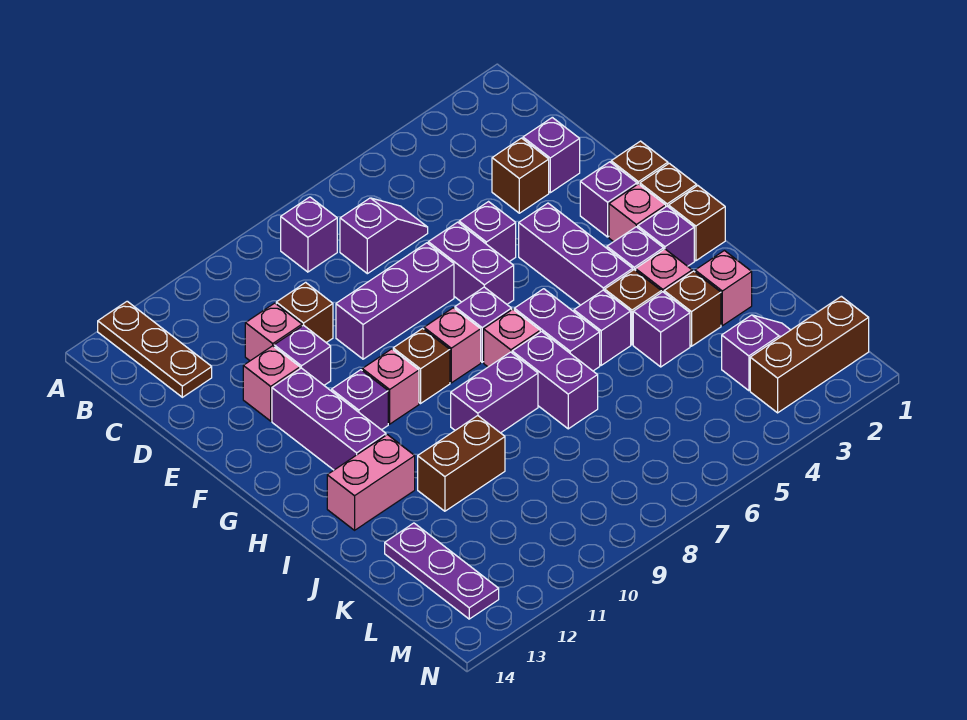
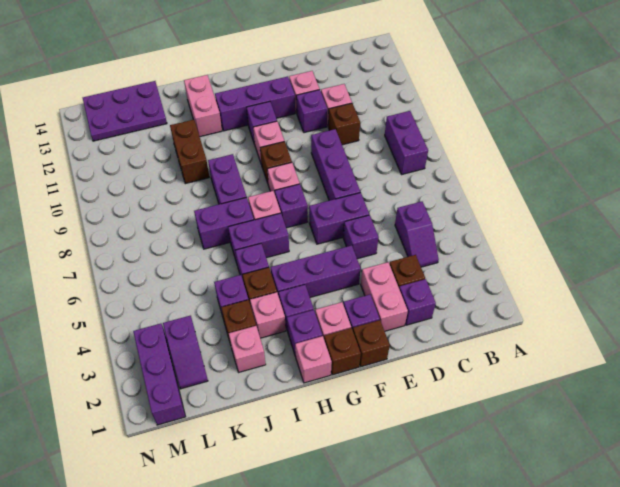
brown plate A13:C13 level 1 -> none
purple brick B8 level 1 -> purple brick B8:B9 level 1
purple slope C6:C7 level 1 top 7 -> purple slope C4:C5 level 1 top 5
none -> pink brick E2:E3 level 1
brown brick H1 level 1 -> pink brick H1 level 1
purple plate K13:M13 level 1 -> purple plate K13:M14 level 1
brown brick M1:M3 level 1 -> purple brick M1:M3 level 1

